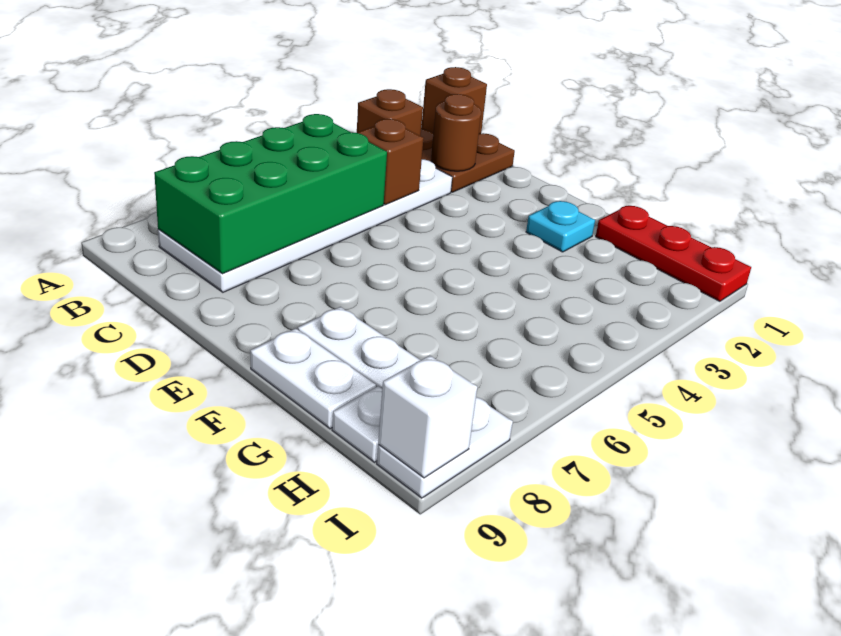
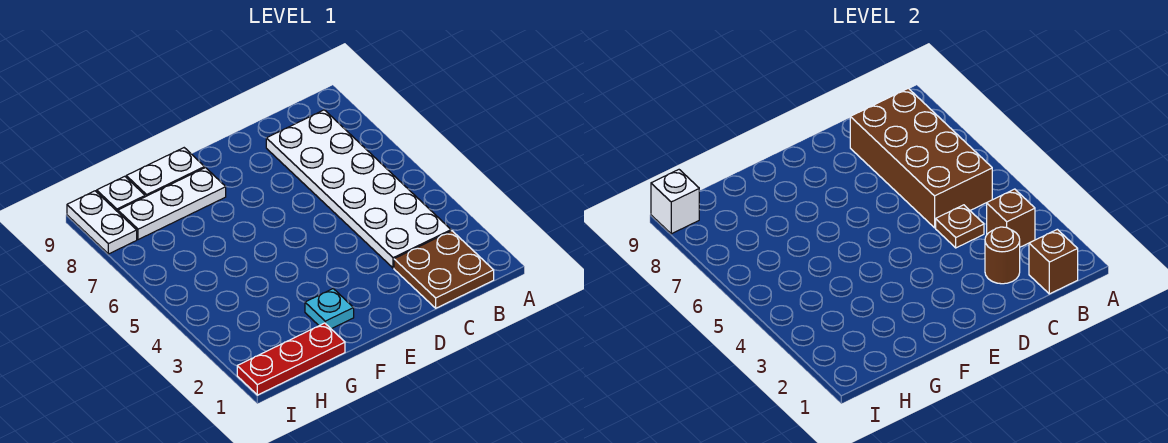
green brick B5:C8 level 2 -> brown brick B5:C8 level 2
brown brick C4 level 2 -> brown plate C4 level 2

